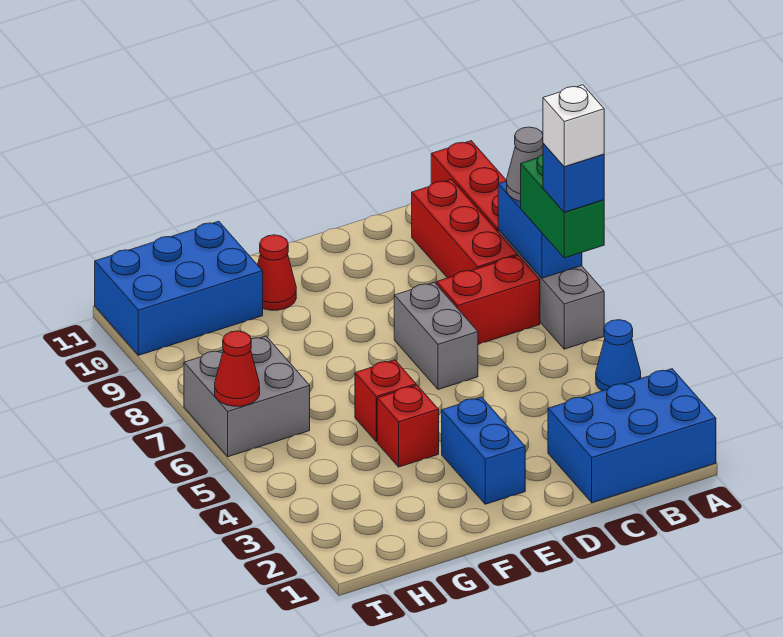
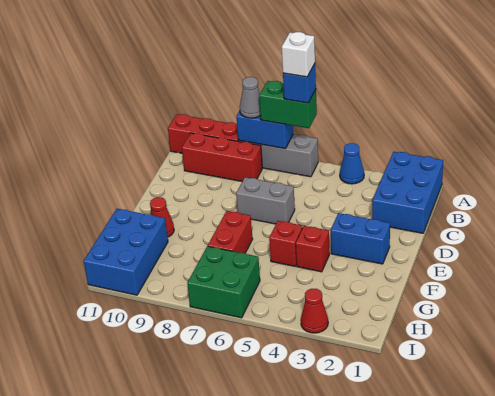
red brick B7:C7 level 1 -> red brick F7:G7 level 1
grey brick H6:I7 level 1 -> green brick H6:I7 level 1
red cone I6 level 2 -> red cone I3 level 1

